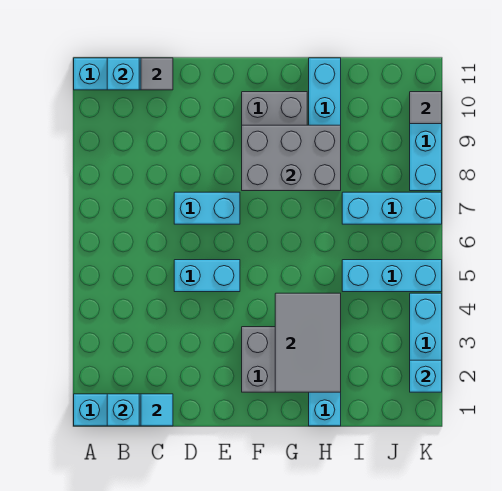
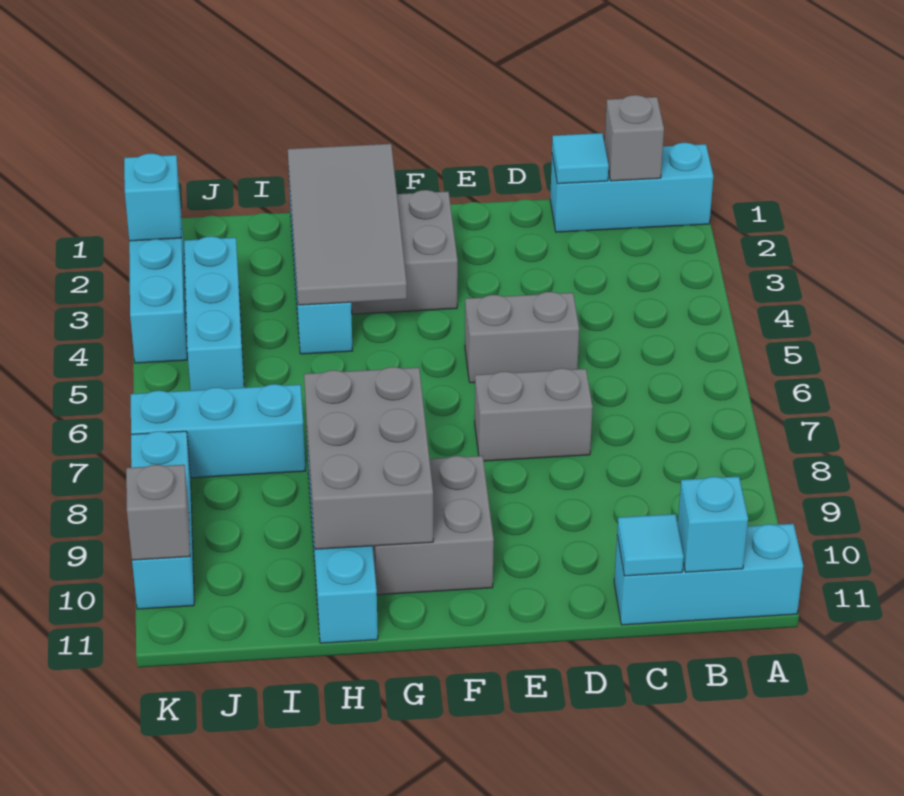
cyan brick B1 level 2 -> grey brick B1 level 2
grey tile C11 level 2 -> cyan tile C11 level 2
cyan brick D5:E5 level 1 -> grey brick D5:E5 level 1
cyan brick D7:E7 level 1 -> grey brick D7:E7 level 1
grey brick F8:H9 level 2 -> grey brick G8:H10 level 2
grey tile G2:H4 level 2 -> grey tile G1:H4 level 2
cyan brick I5:K5 level 1 -> cyan brick J3:J5 level 1
grey tile K10 level 2 -> grey brick K10 level 2

